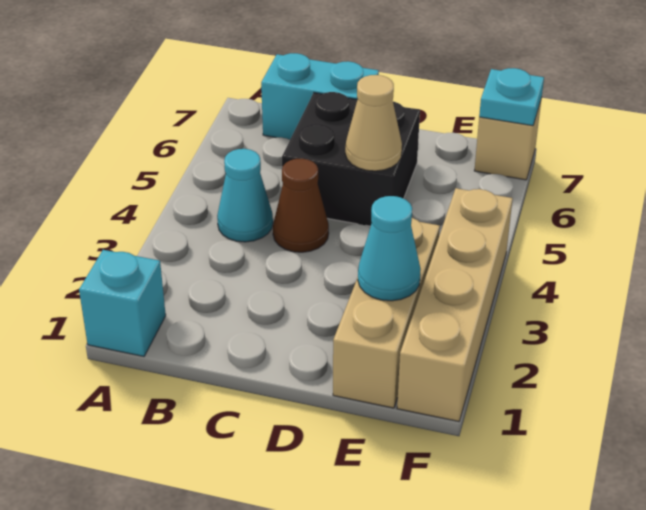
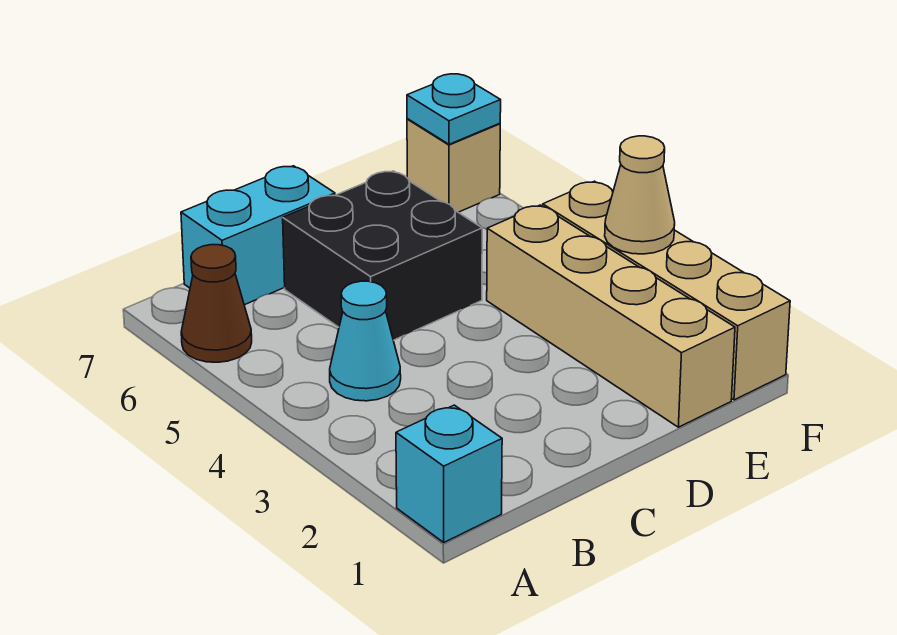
brown cone C4 level 1 -> brown cone A6 level 1
tan cone D5 level 2 -> tan cone F3 level 2
tan brick E1:E3 level 1 -> tan brick E1:E4 level 1
cyan cone E2 level 2 -> none

